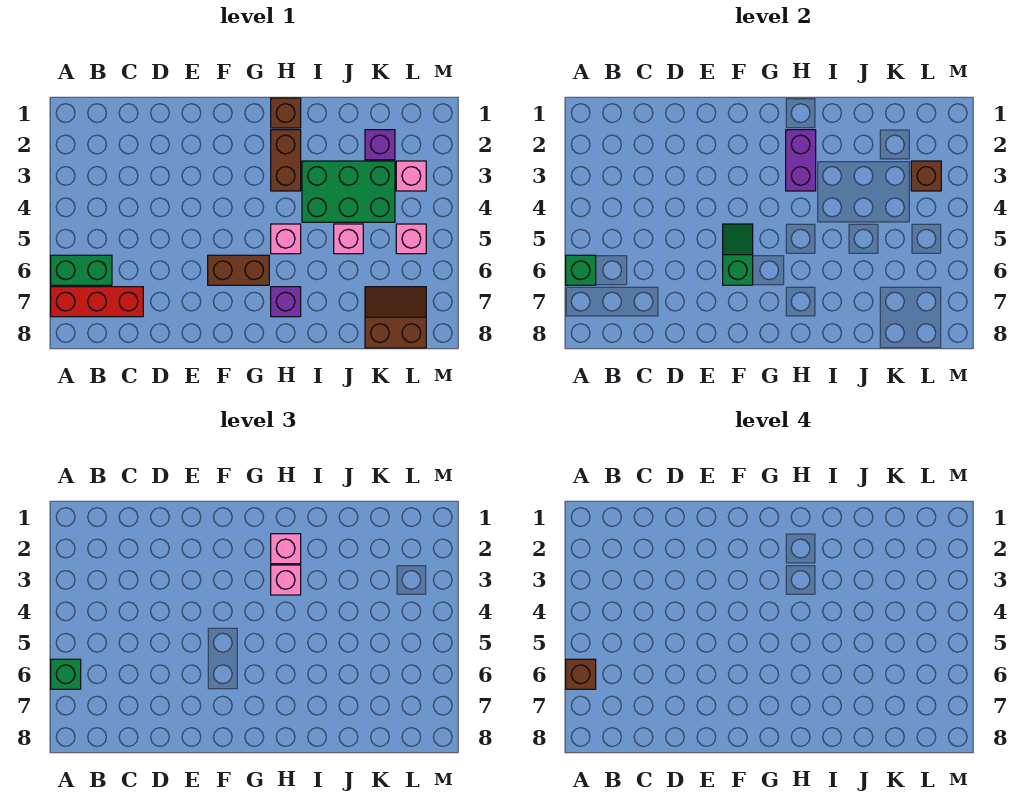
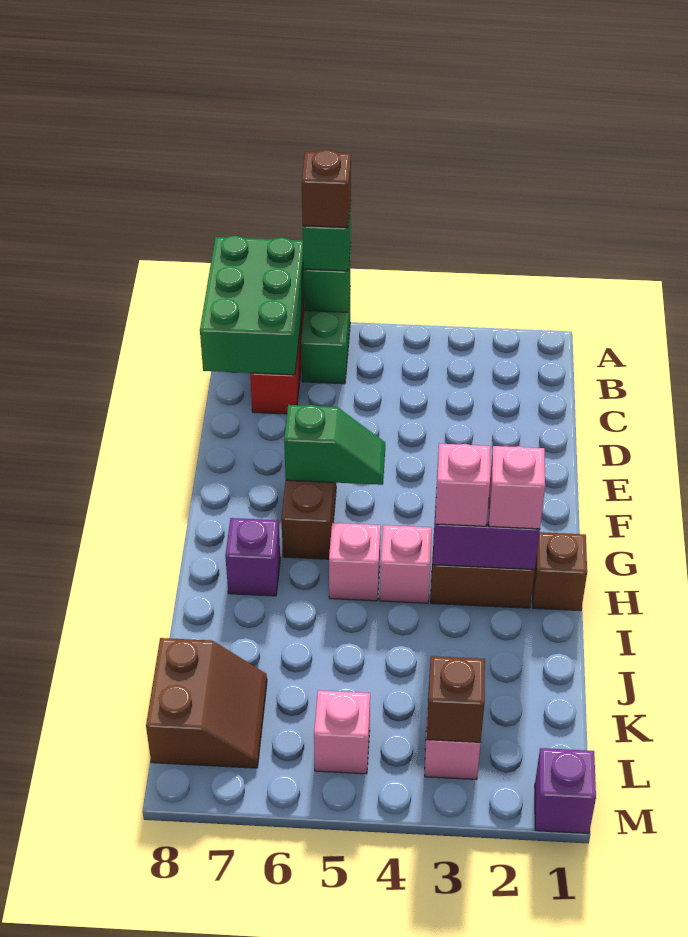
green brick I3:K4 level 1 -> green brick A7:C8 level 2
pink brick J5 level 1 -> pink brick H4 level 1
purple brick K2 level 1 -> purple brick M1 level 1

